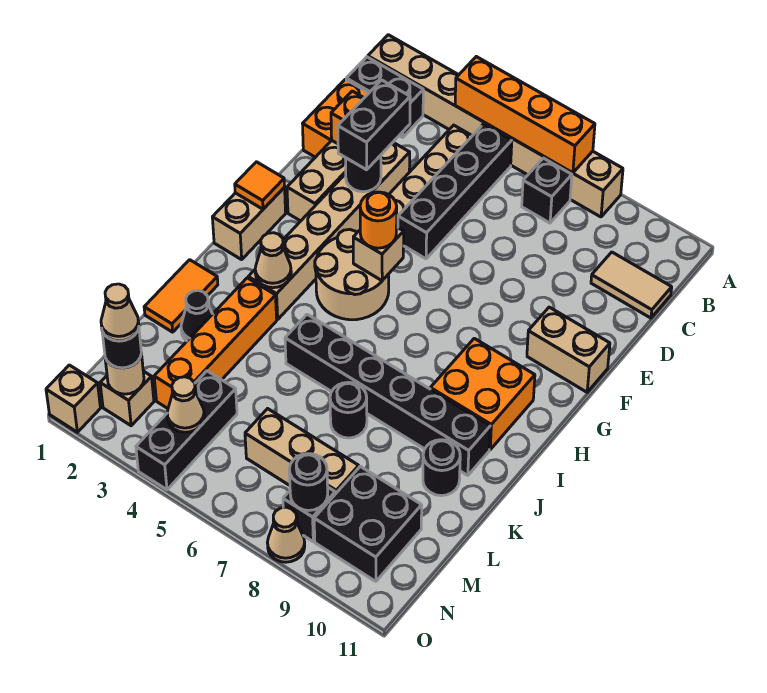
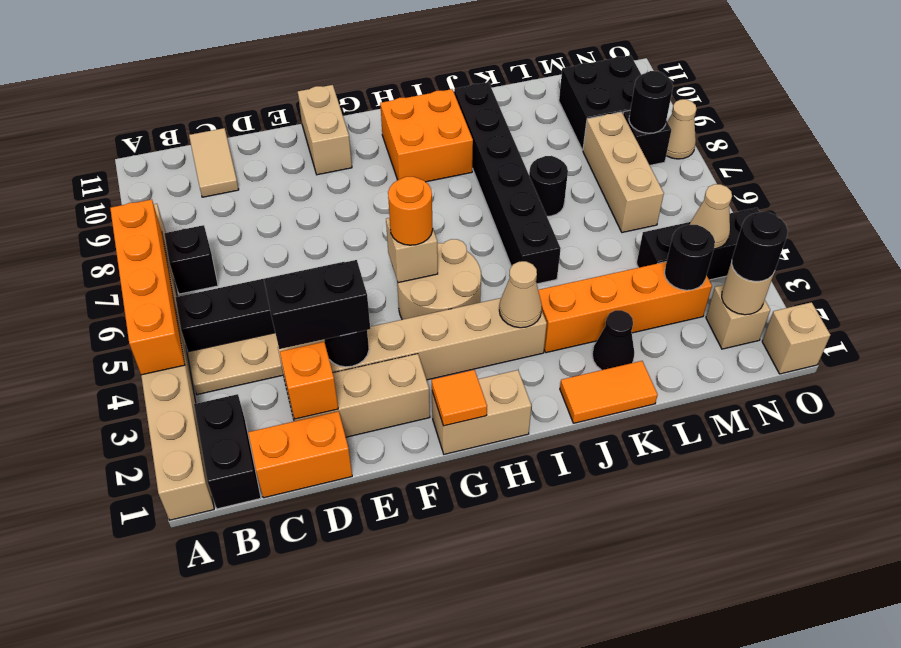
black round brick K10 level 1 -> black round brick M3 level 2
tan cone N2 level 4 -> none

